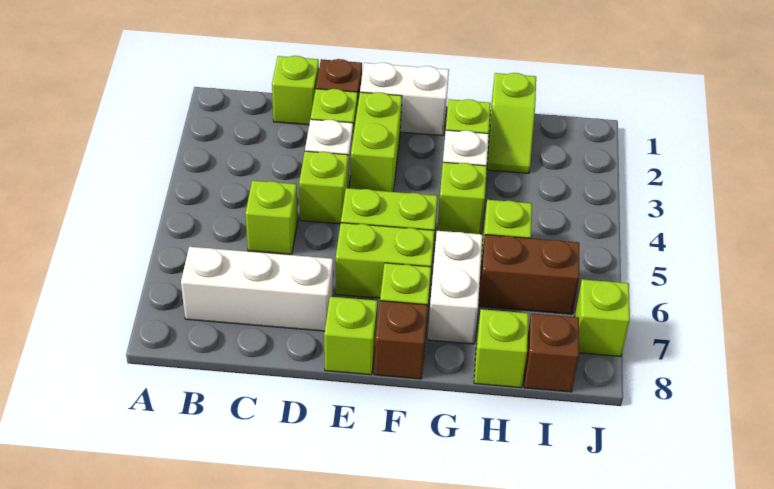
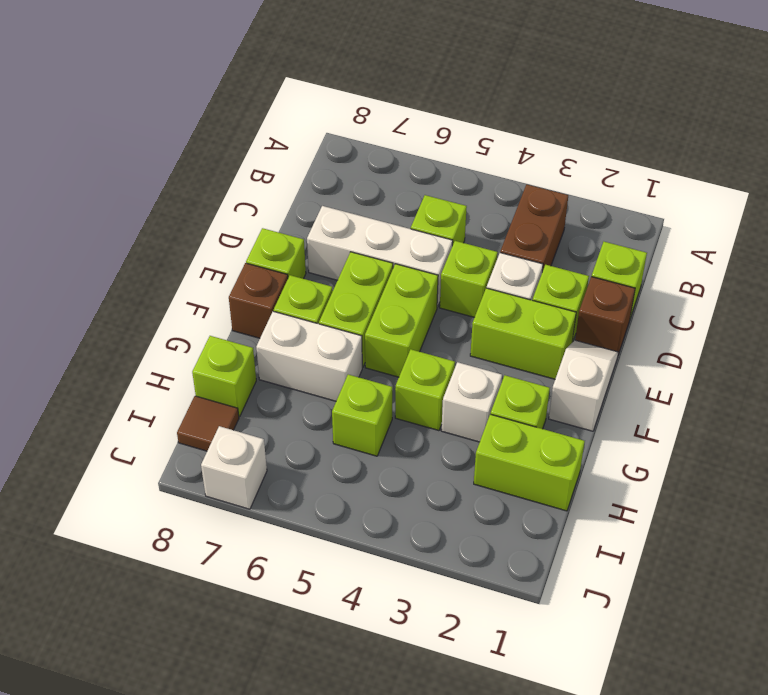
white brick B7:D7 level 1 -> white brick D5:D7 level 1
white brick E1:F1 level 1 -> white slope E1:F1 level 1 top F
lime slope H1:H2 level 1 top 1 -> lime brick H1:H2 level 1
brown brick H6:I6 level 1 -> brown brick B3:C3 level 1
brown brick I8 level 1 -> brown tile I8 level 1
lime brick J7 level 1 -> white brick J7 level 1

